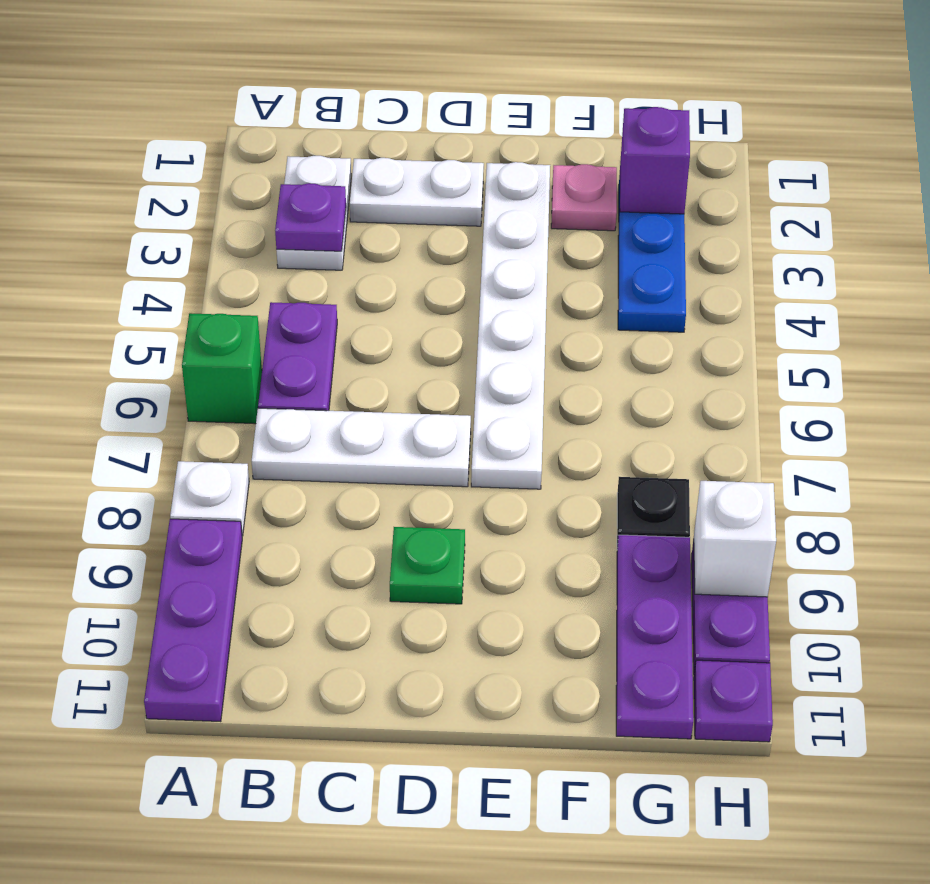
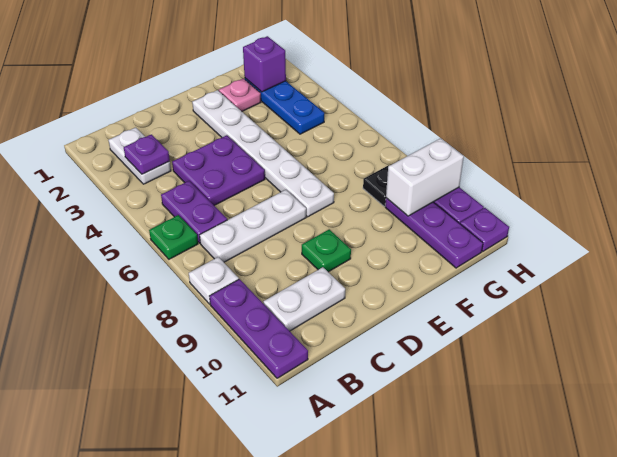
green brick A6 level 1 -> green plate A6 level 1
white plate C2:D2 level 1 -> white plate B10:C10 level 1
none -> purple plate C4:D5 level 1
white brick H9 level 2 -> white brick G9:H9 level 2

